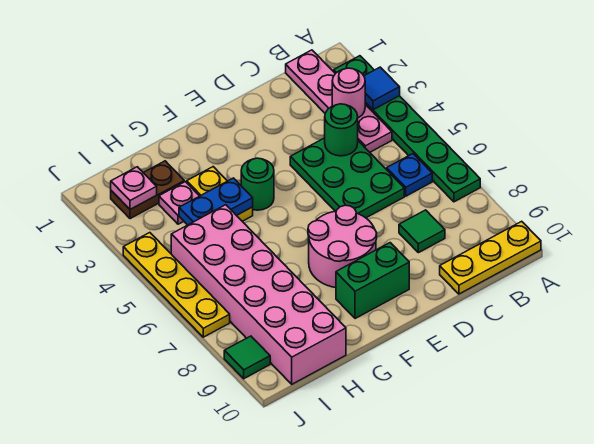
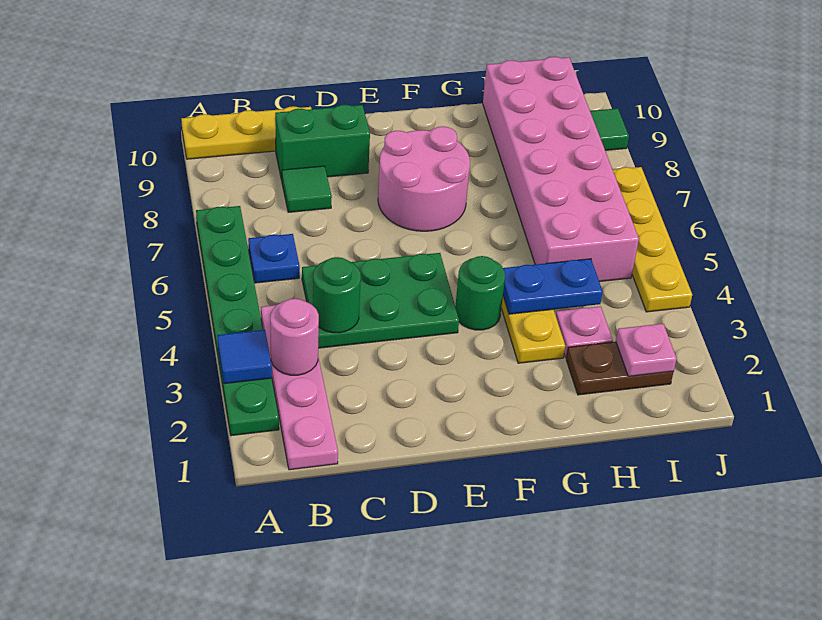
green plate C4:D6 level 1 -> green plate C4:E5 level 1
green brick E9:F9 level 1 -> green brick C9:D9 level 1

